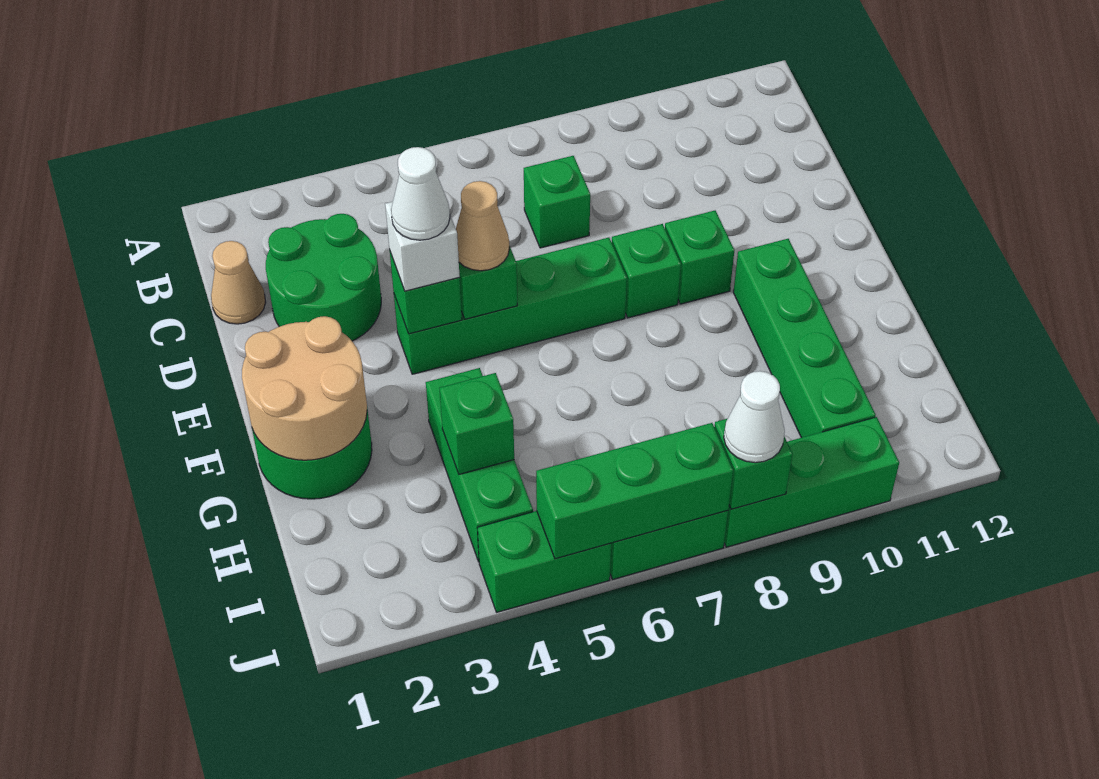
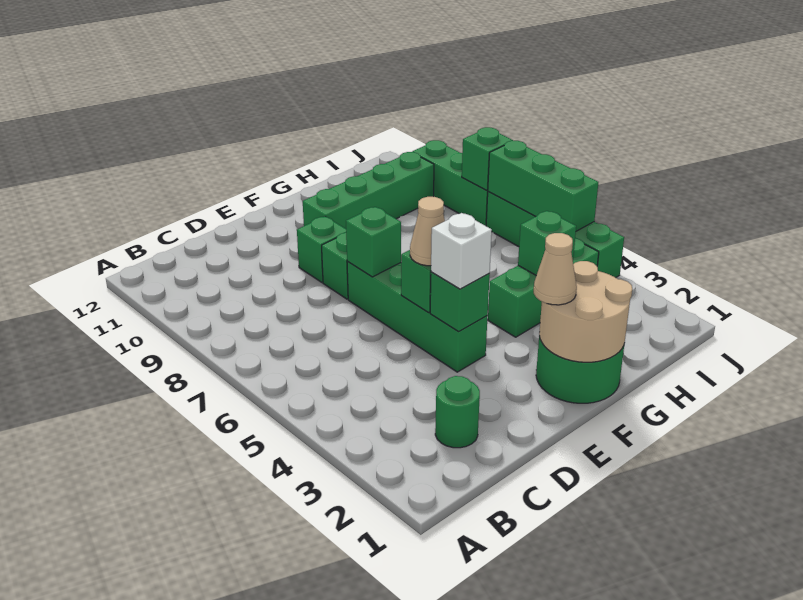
tan cone C1 level 1 -> tan cone F2 level 3
green round brick C2:D3 level 1 -> green round brick C2 level 1
green brick C7 level 1 -> green brick E7 level 2
white cone E4 level 4 -> none
white cone J8 level 3 -> none

